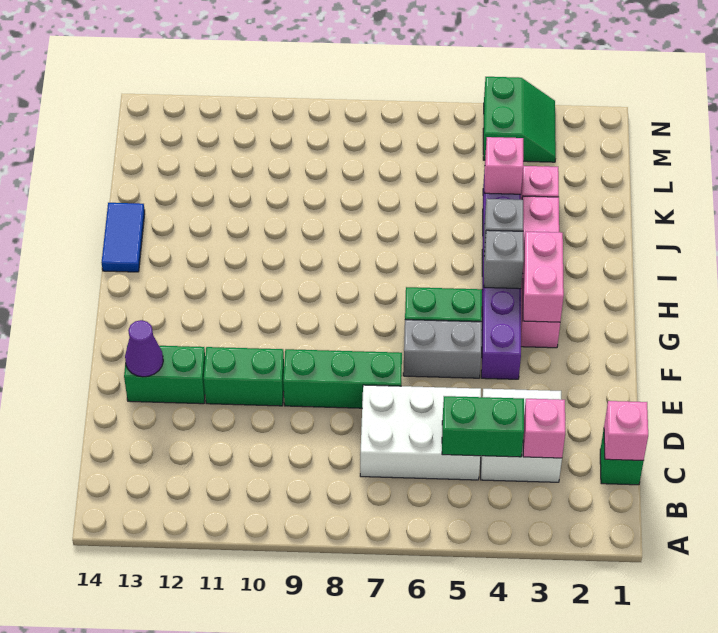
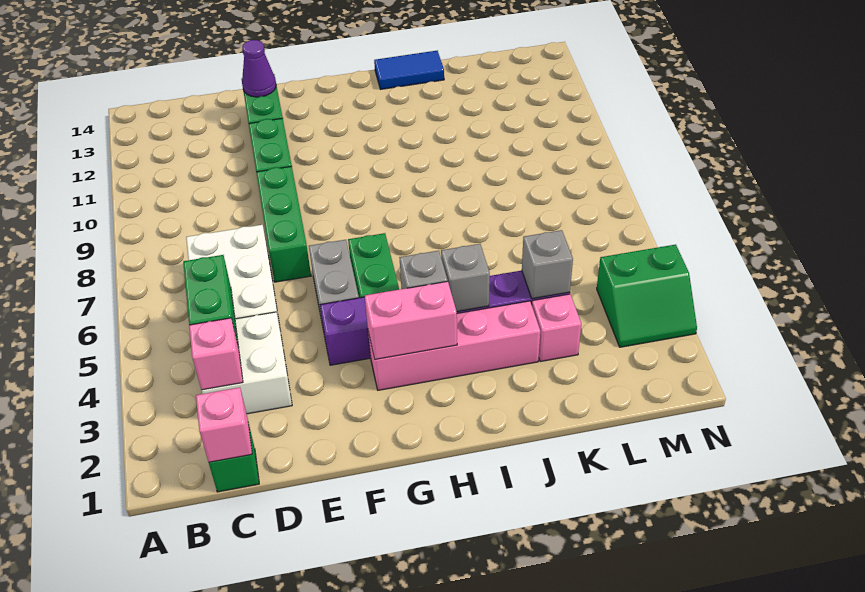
pink brick K4 level 2 -> grey brick K4 level 2

